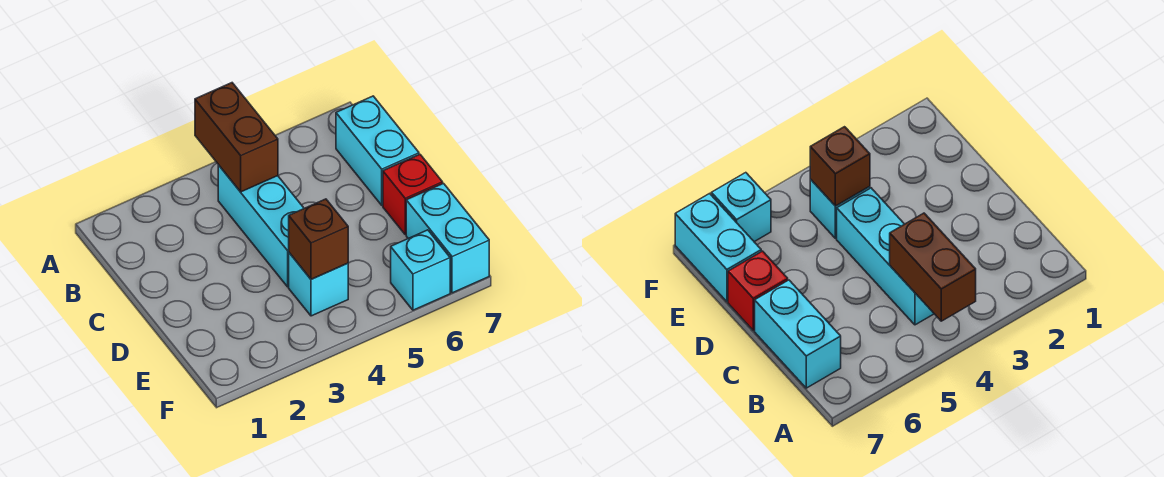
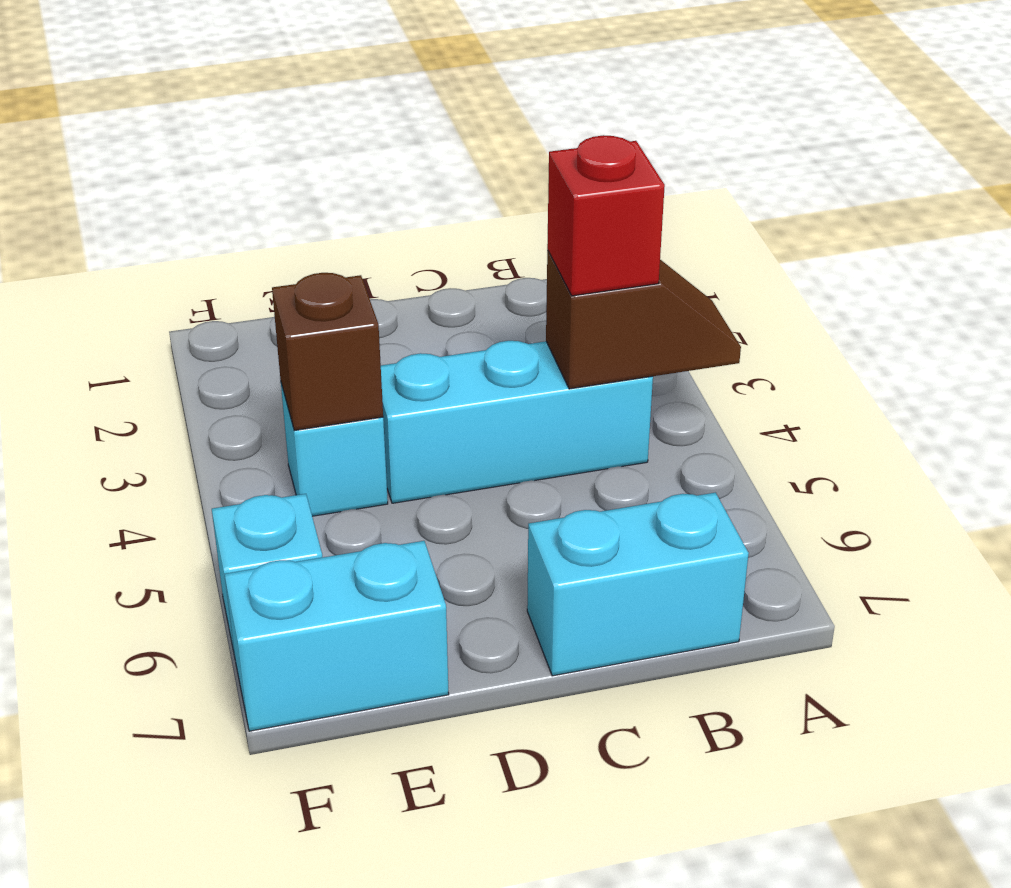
brown brick A4:B4 level 2 -> brown slope A4:B4 level 2 top B
red brick D7 level 1 -> red brick B4 level 3

